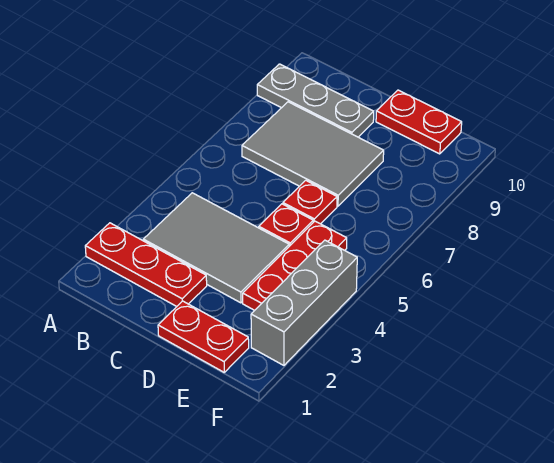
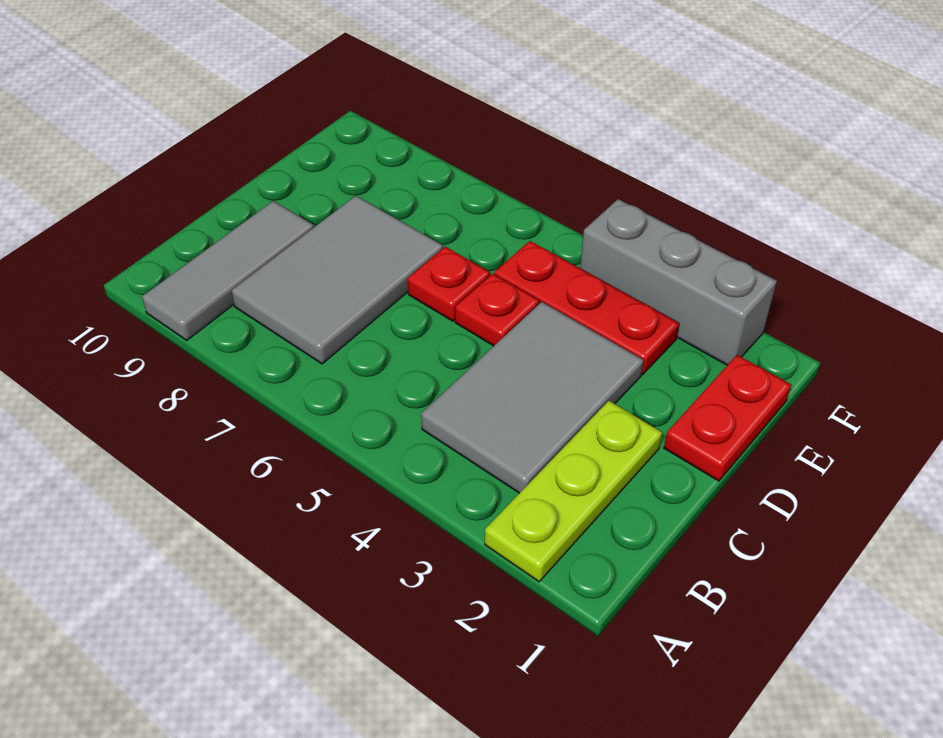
red plate A2:C2 level 1 -> lime plate A2:C2 level 1
grey plate A9:C9 level 1 -> grey tile A9:C9 level 1
red plate D10:E10 level 1 -> none

